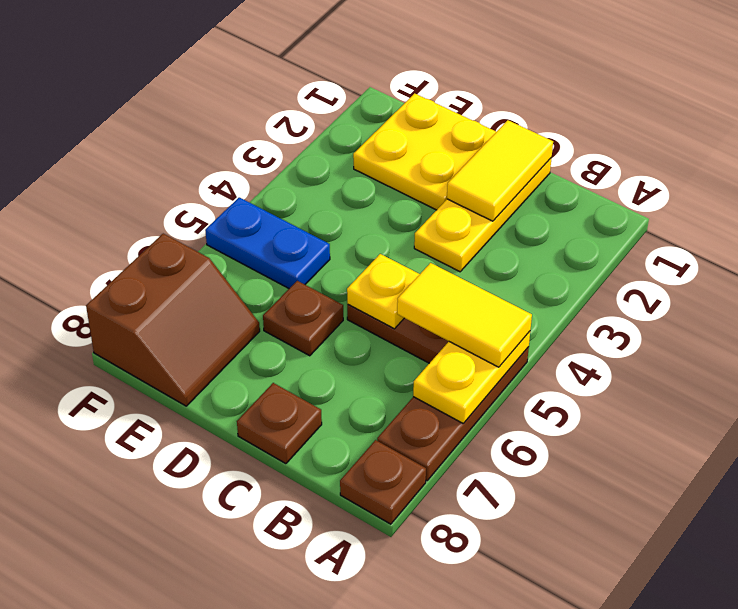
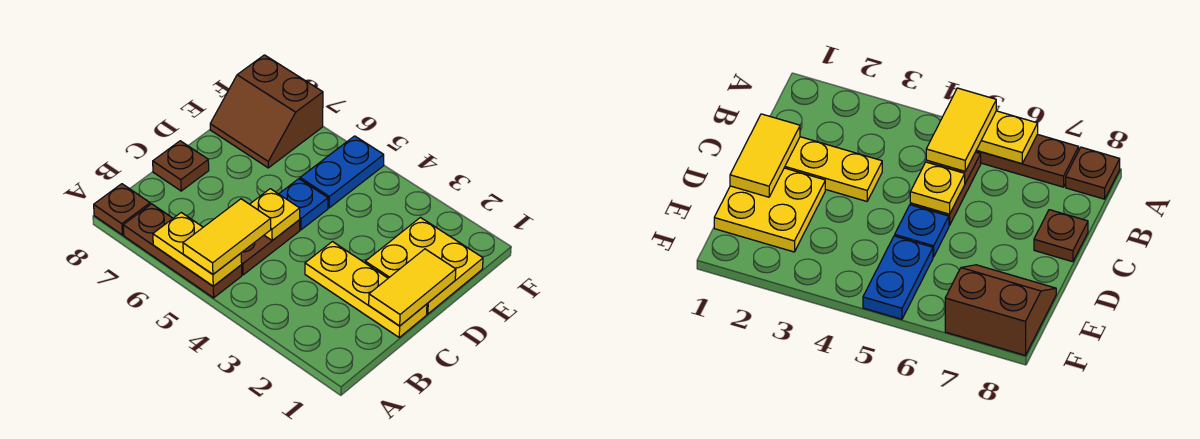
yellow tile C1:C2 level 2 -> yellow tile C1:D1 level 2
none -> blue plate D5 level 1
brown plate D6 level 1 -> none

